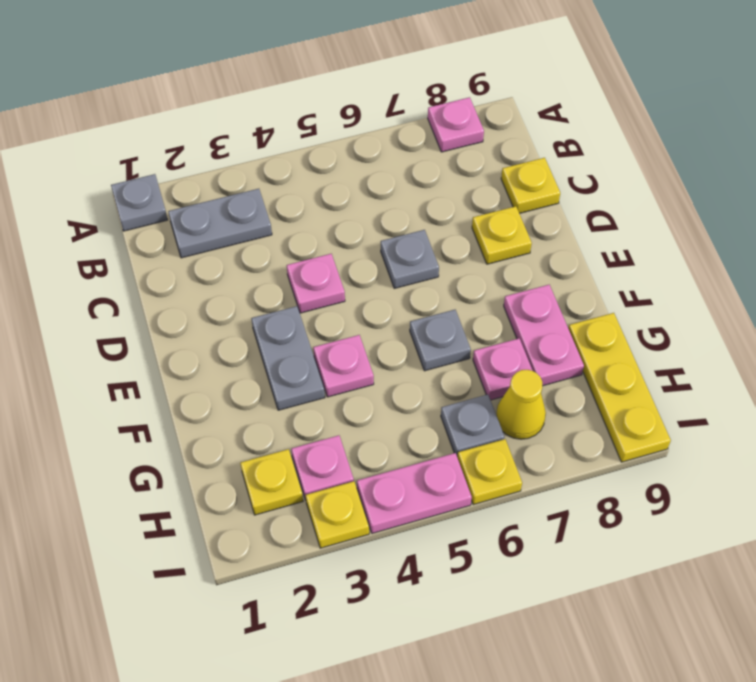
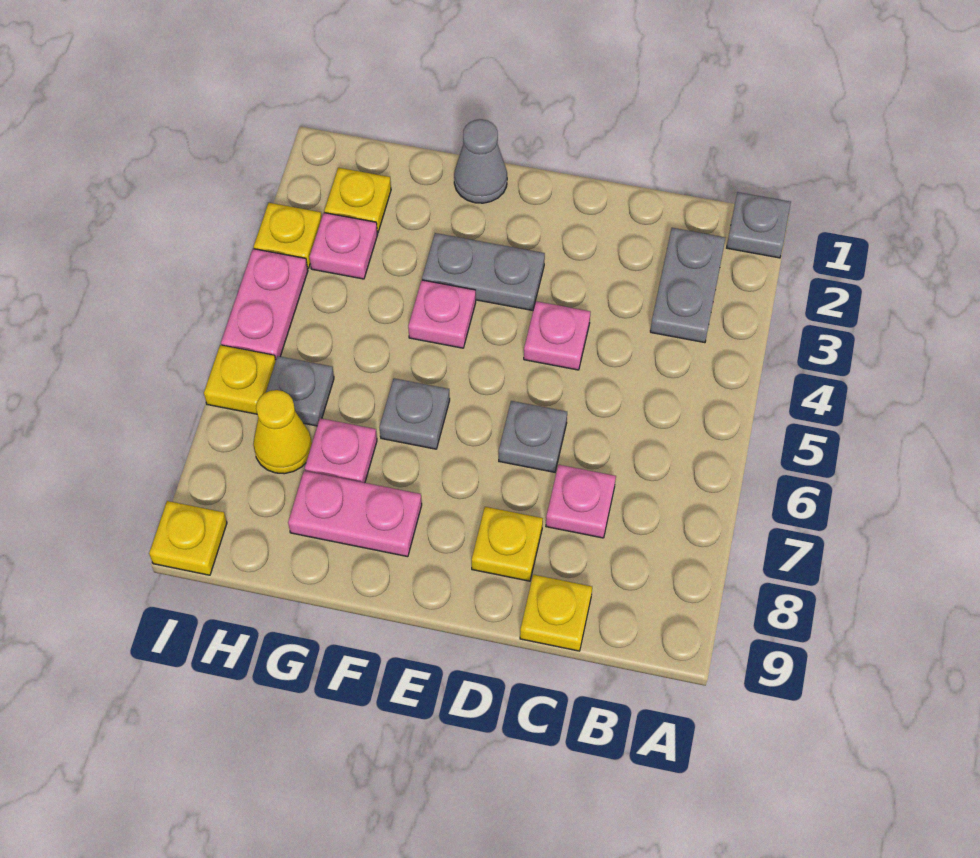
pink plate A8 level 1 -> pink plate C7 level 1
none -> grey cone F1 level 1
yellow plate G9:I9 level 1 -> yellow plate I9 level 1

